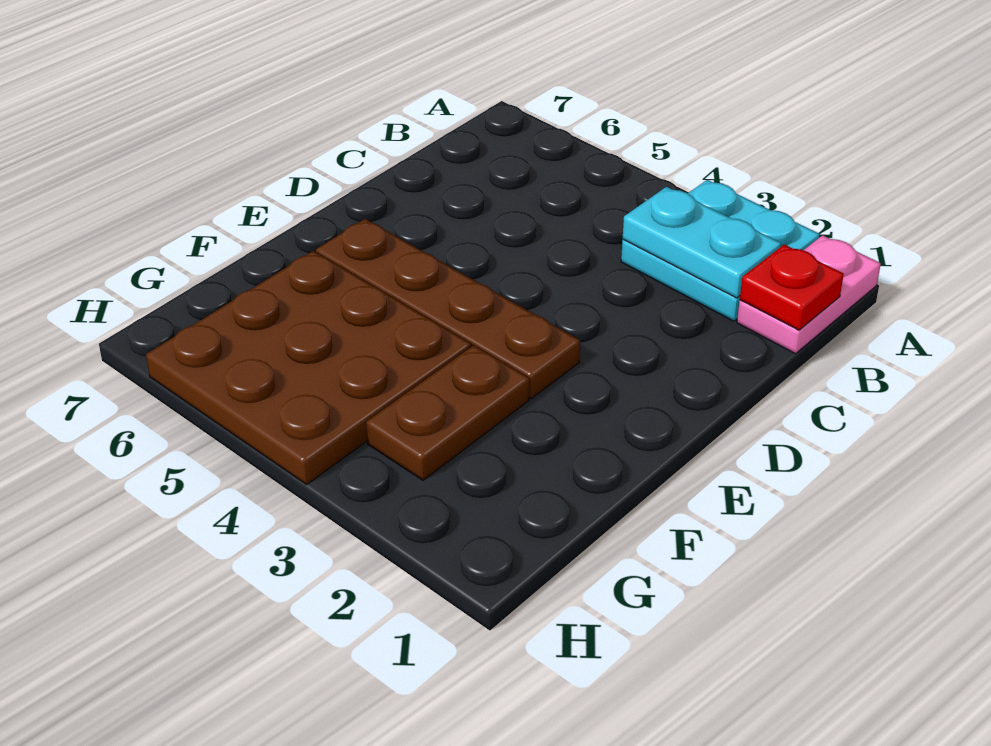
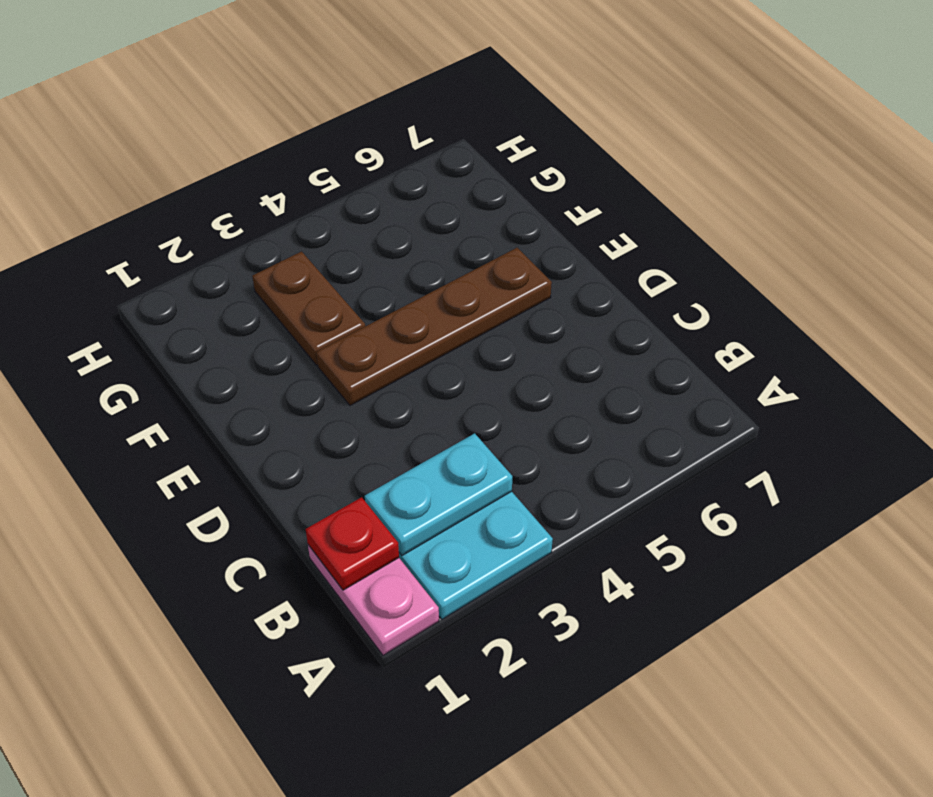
brown plate F4:H6 level 1 -> none

